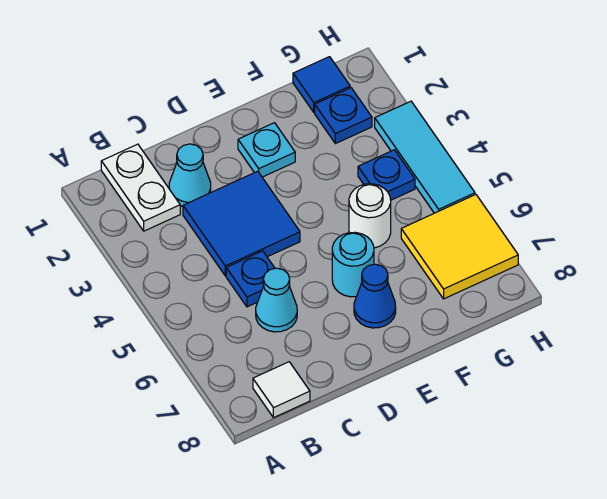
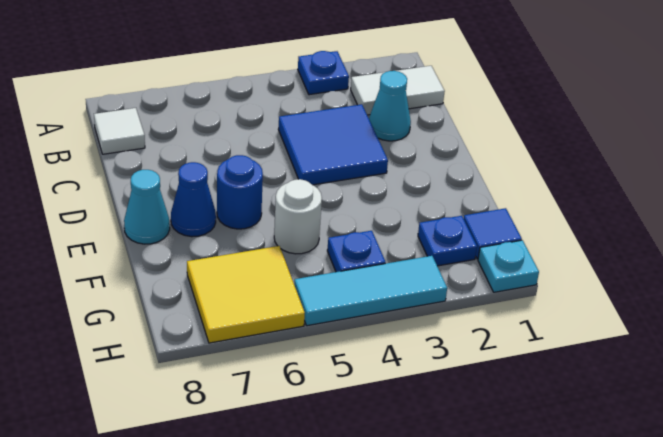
white plate B1:B2 level 1 -> white tile B1:B2 level 1
blue plate C5 level 1 -> blue plate A3 level 1
cyan cone C6 level 1 -> cyan cone E8 level 1
cyan plate E2 level 1 -> cyan plate H1 level 1
cyan round brick E6 level 1 -> blue round brick E6 level 1

